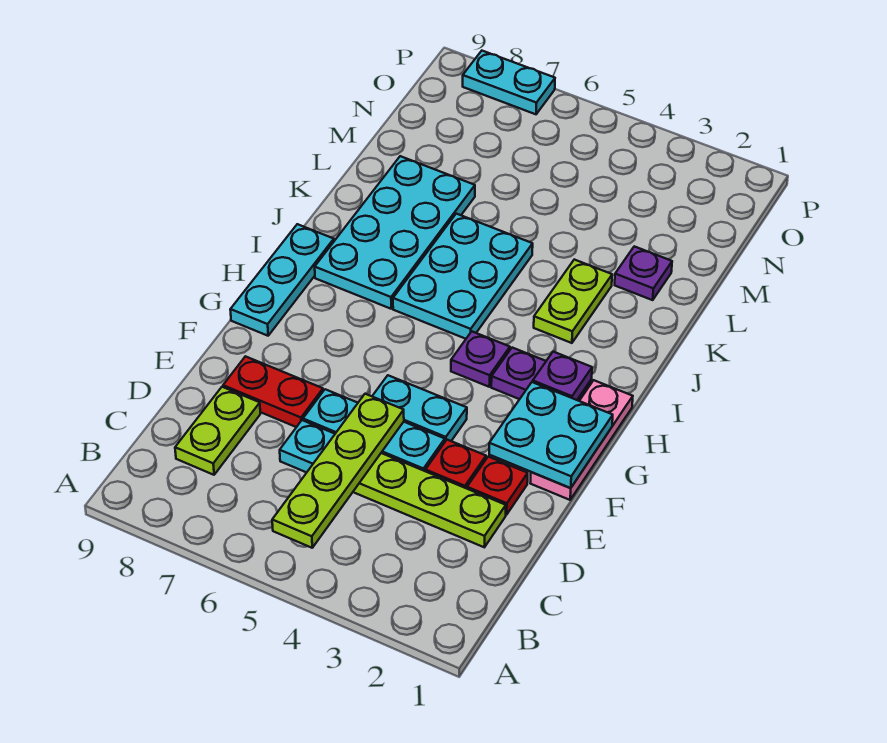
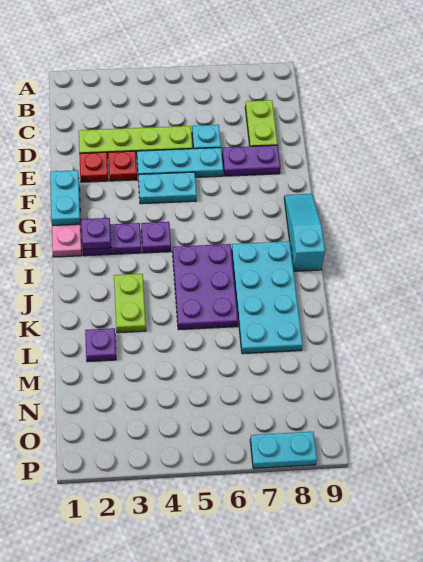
lime plate B5:E5 level 2 -> none
red plate E7:E8 level 1 -> purple plate E7:E8 level 1
cyan plate F1:G2 level 2 -> cyan plate F1:G1 level 2
cyan plate G9:I9 level 1 -> cyan slope G9:I9 level 1 top I
cyan plate I5:K6 level 1 -> purple plate I5:K6 level 1

